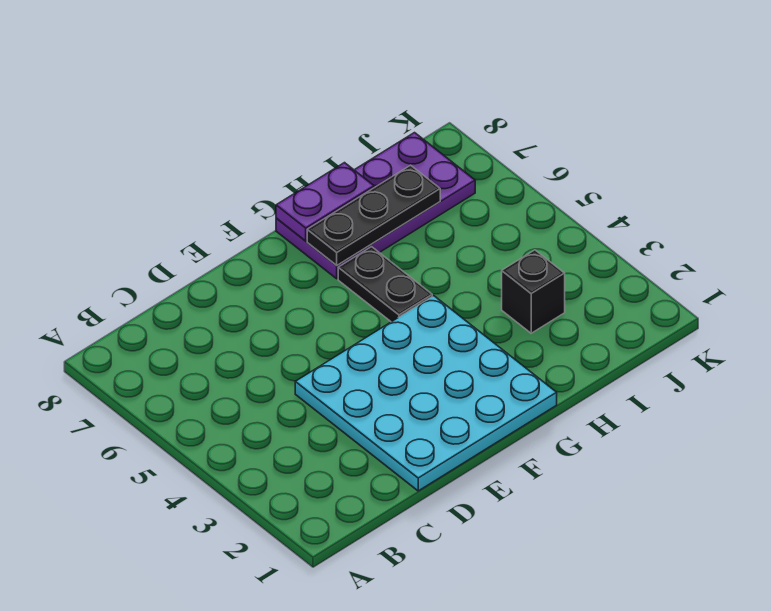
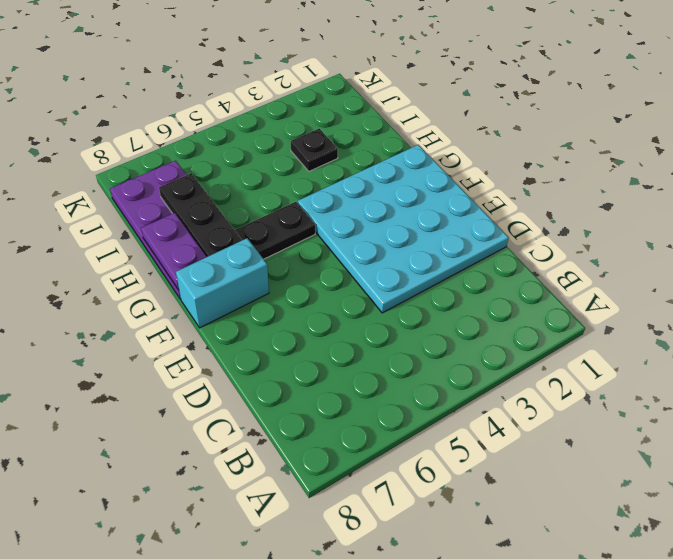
none -> cyan brick F7:F8 level 1
black brick I3 level 1 -> black plate I3 level 1

